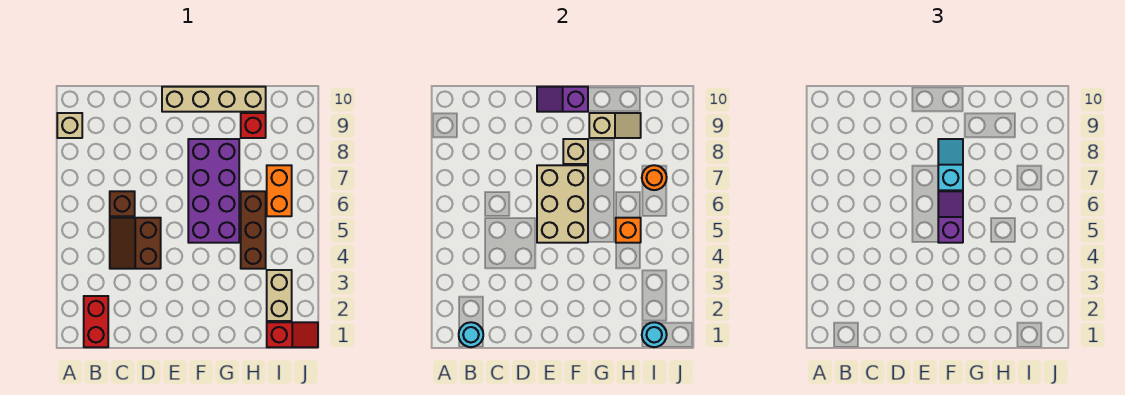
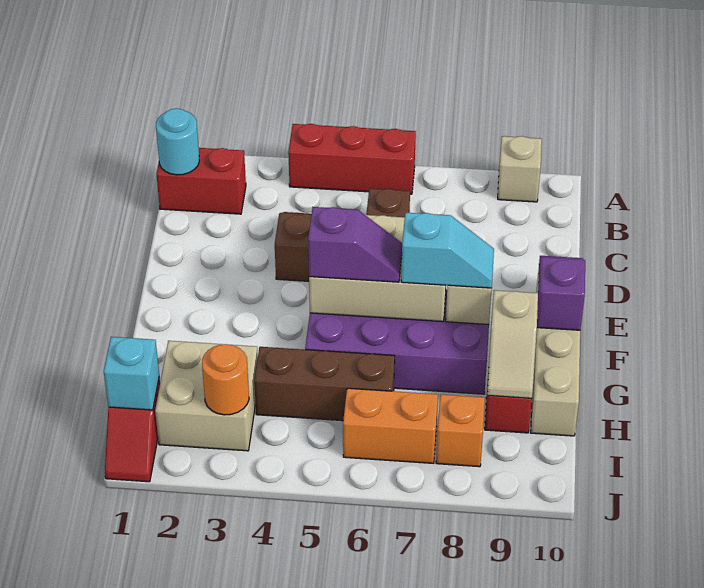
none -> red brick A4:A6 level 1
orange brick H5 level 2 -> orange brick I8 level 1
cyan round brick I1 level 2 -> cyan brick I1 level 2
tan brick I2:I3 level 1 -> tan brick H2:I3 level 1
orange round brick I7 level 2 -> orange round brick I3 level 2

